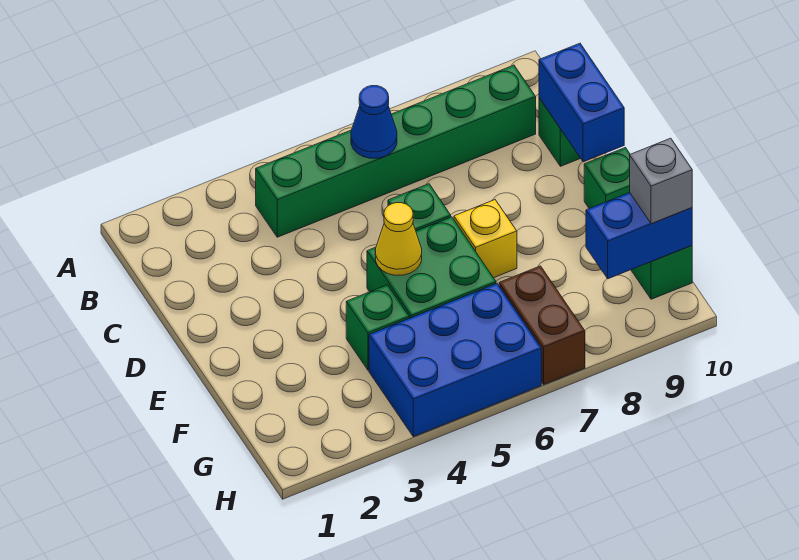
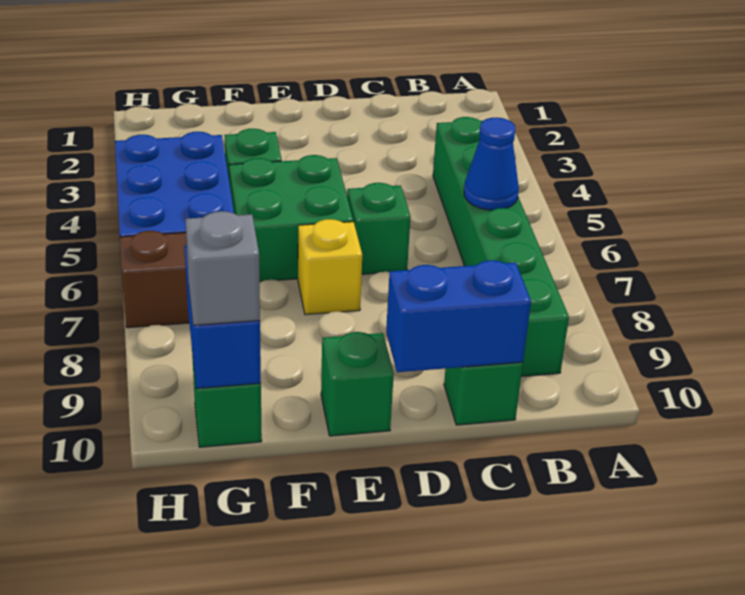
yellow cone E5 level 2 -> none

